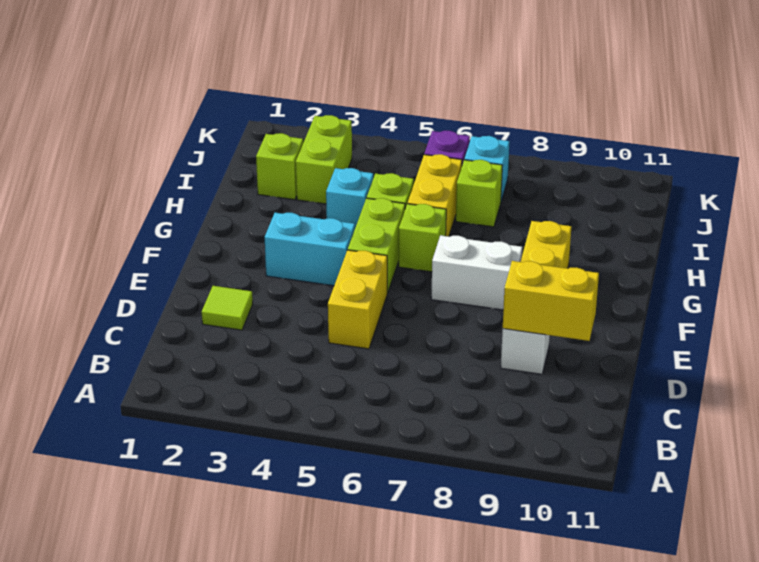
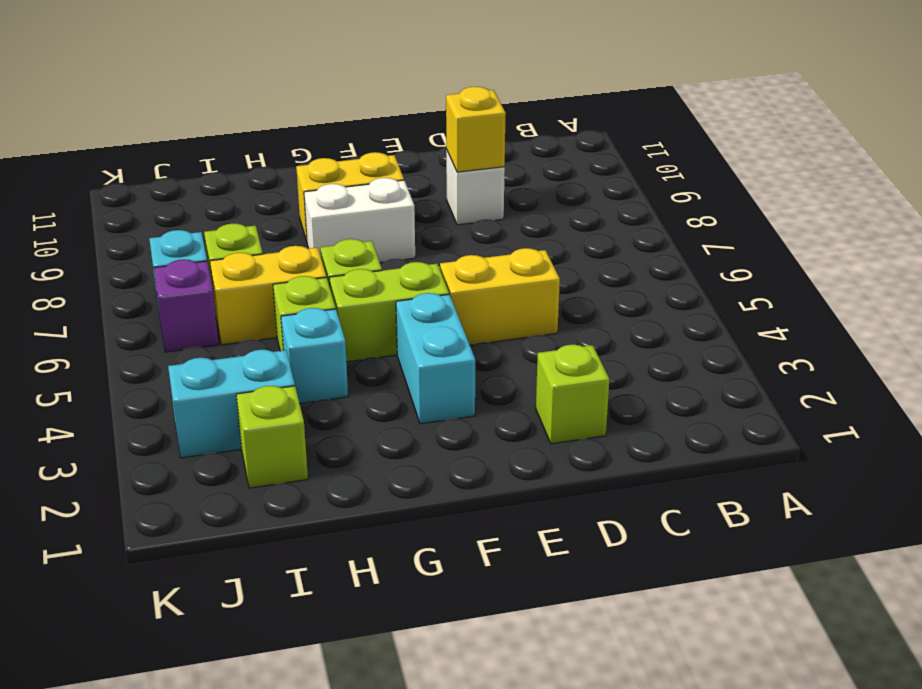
lime tile D2 level 1 -> lime brick D2 level 1
yellow brick D9:D10 level 2 -> yellow brick D9 level 2
white brick F7:F8 level 1 -> white brick F8:G8 level 1
lime brick I3:J3 level 1 -> cyan brick I3:J3 level 1

